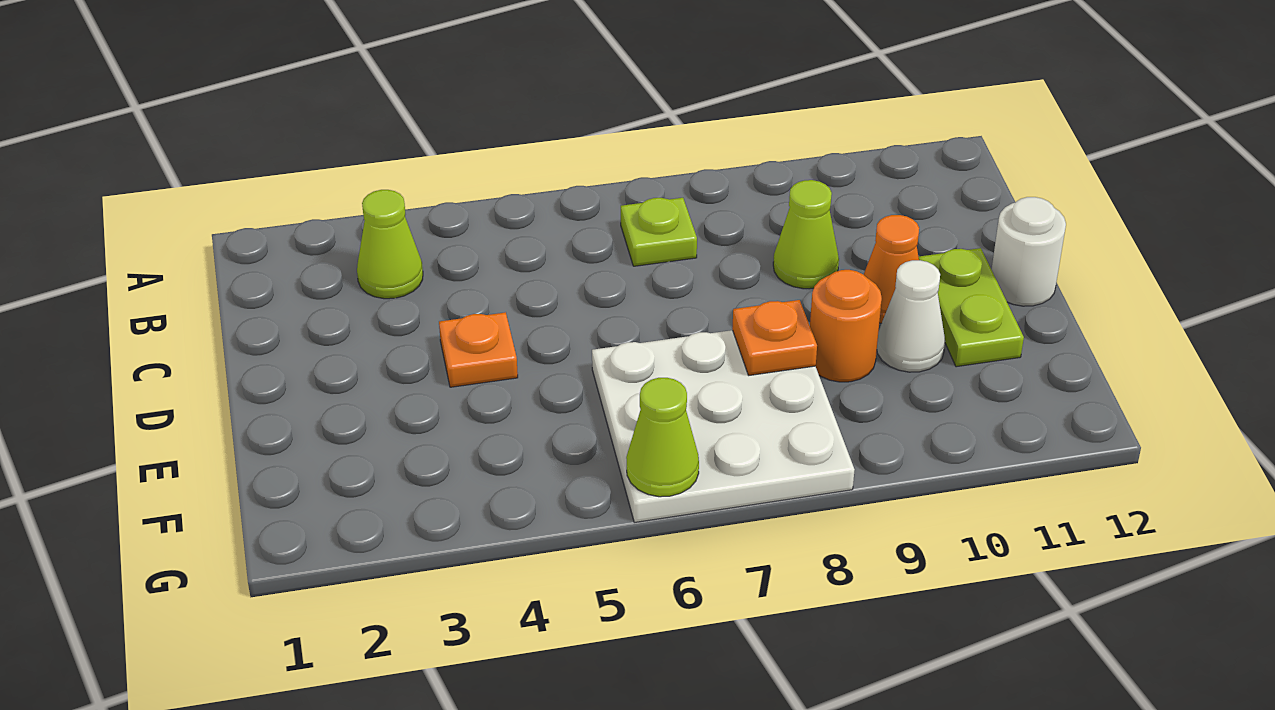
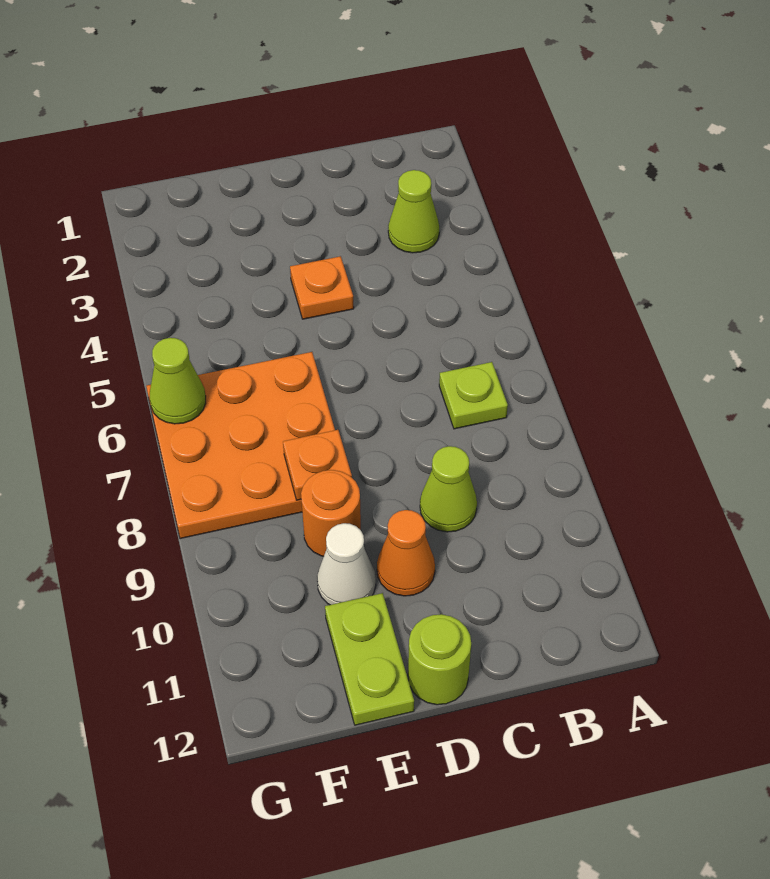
lime plate D11:E11 level 1 -> lime plate E11:E12 level 1
white round brick D12 level 1 -> lime round brick D12 level 1
white plate E6:G8 level 1 -> orange plate E6:G8 level 1

